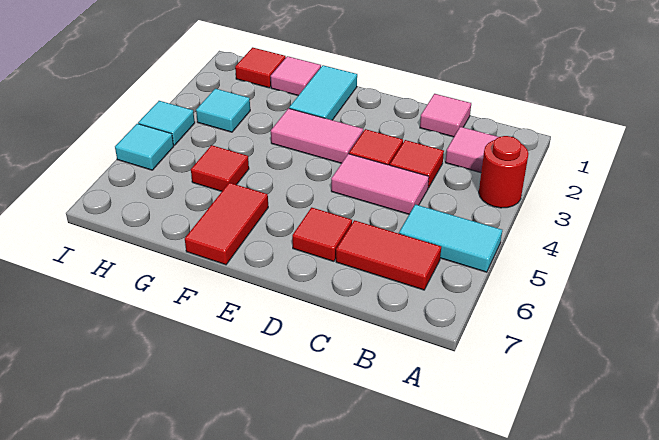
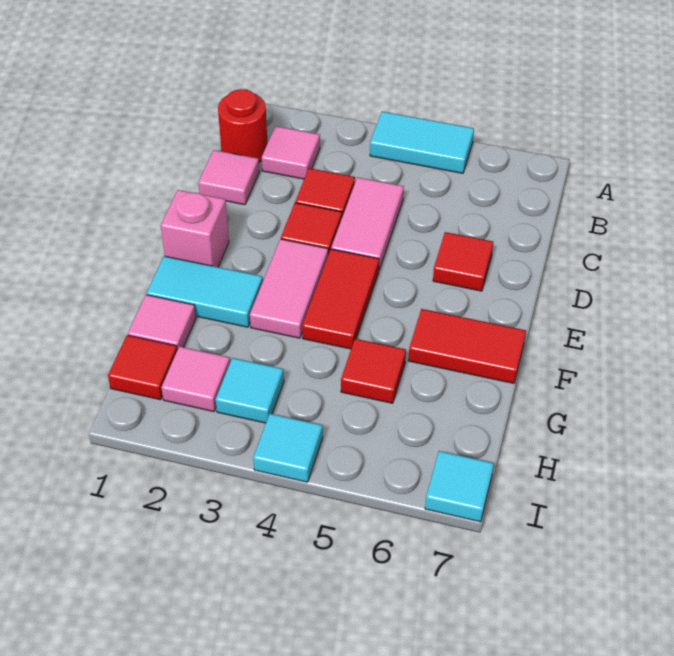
red round brick A3 level 1 -> red round brick B1 level 1
cyan tile A5:B5 level 1 -> cyan tile A4:A5 level 1
red tile B6:C6 level 1 -> red tile E4:F4 level 1
none -> pink brick E1 level 1
none -> pink tile H2 level 1
cyan tile I5 level 1 -> cyan tile I7 level 1

